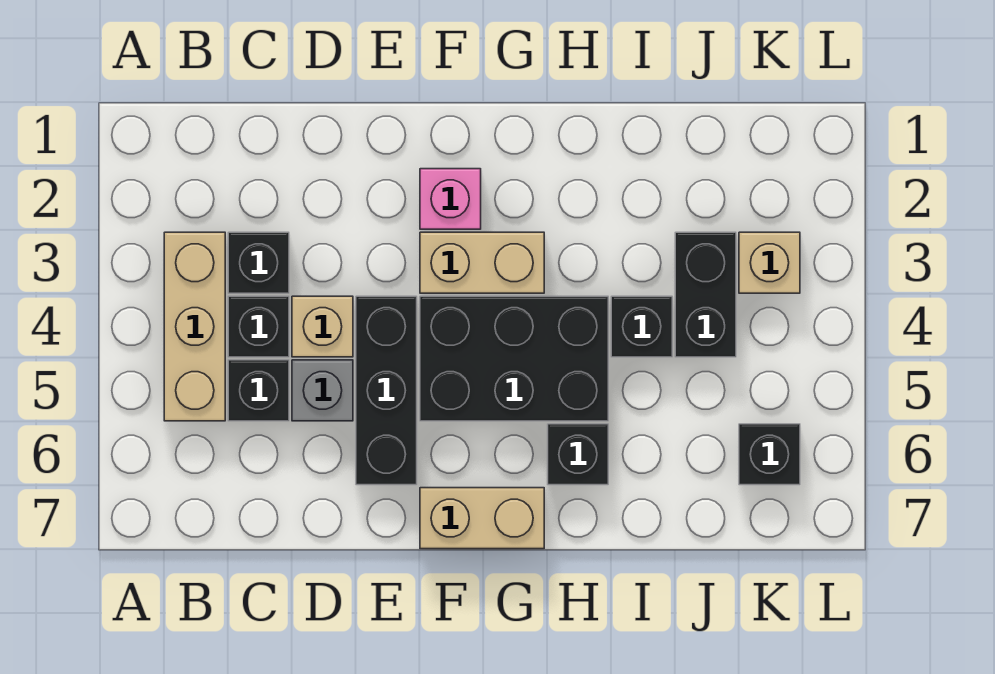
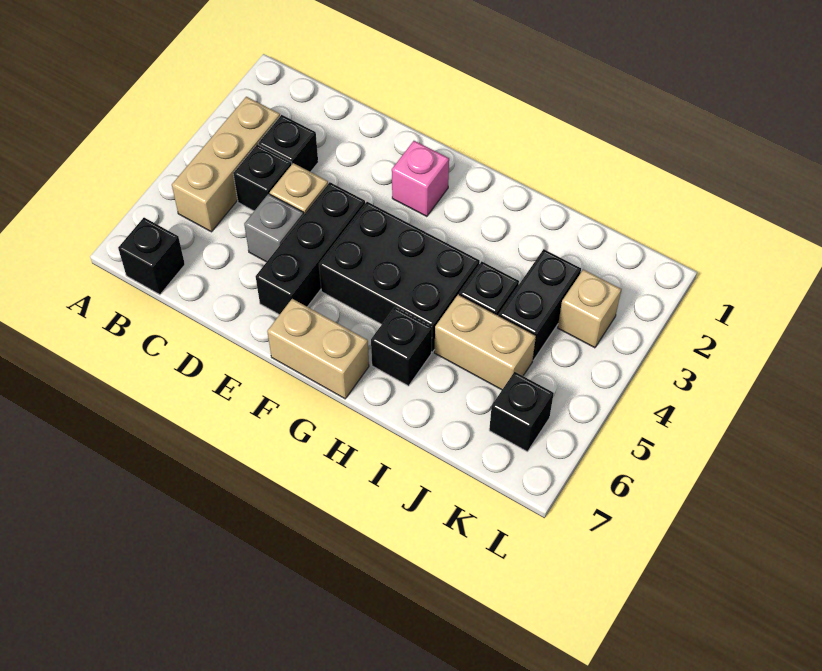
black brick C5 level 1 -> black brick B7 level 1
tan brick F3:G3 level 1 -> tan brick I5:J5 level 1

